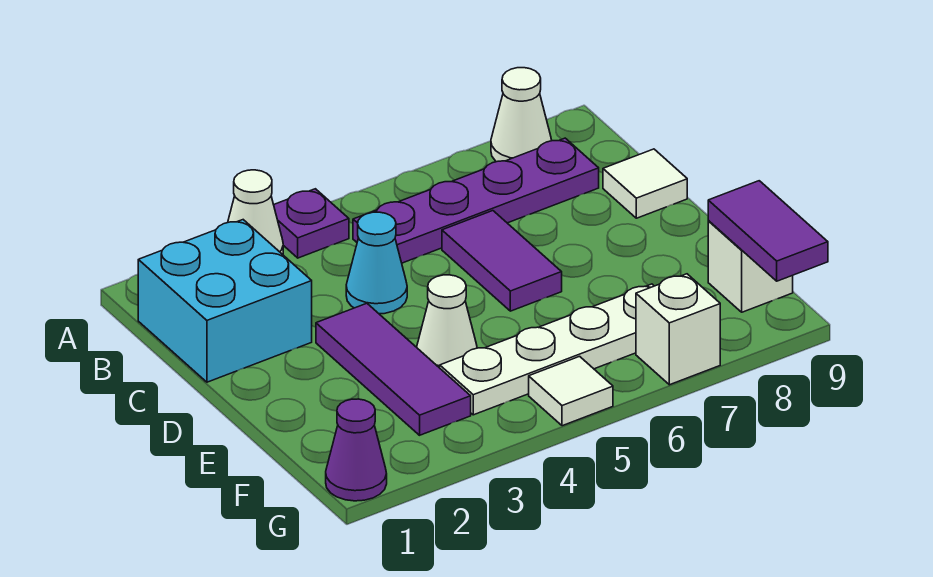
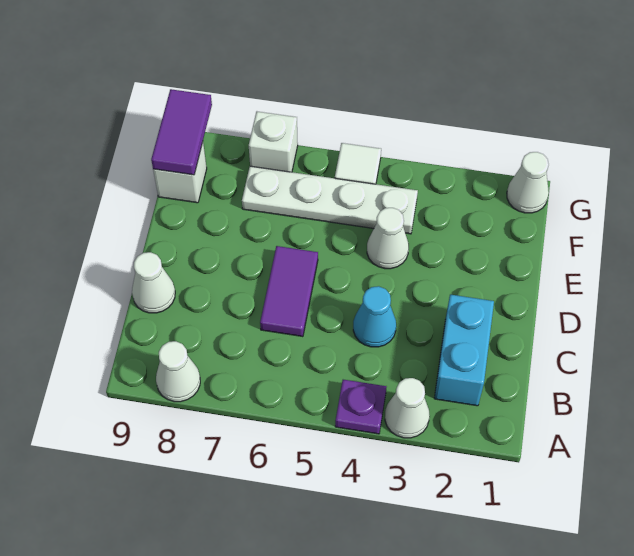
cyan brick B1:C2 level 1 -> cyan brick B2:C2 level 1
purple plate B5:B8 level 1 -> none
white tile C9 level 1 -> white cone C9 level 1
purple tile D3:F3 level 1 -> none
purple cone G1 level 1 -> white cone G1 level 1

